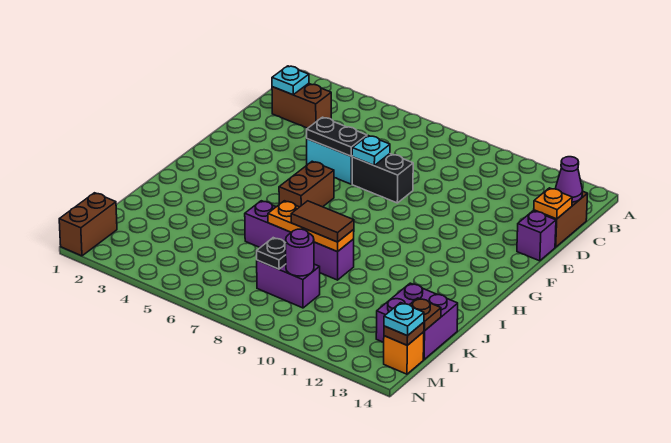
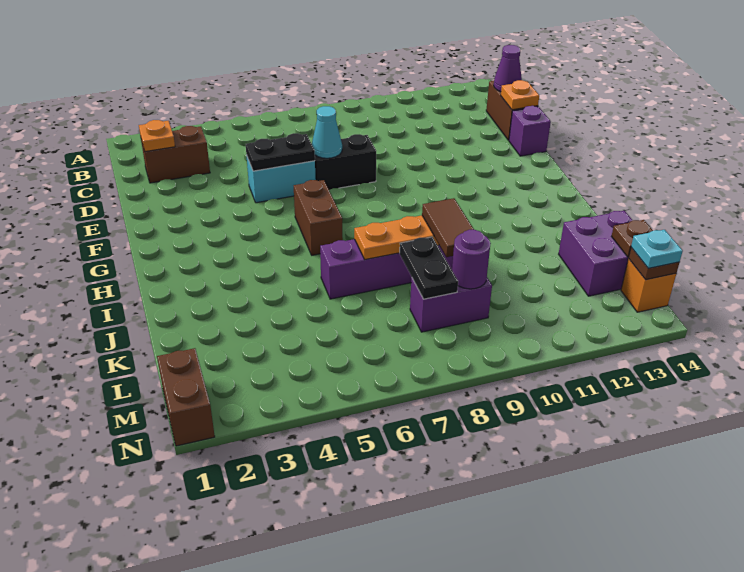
cyan plate C2 level 2 -> orange plate C2 level 2
cyan plate E7 level 2 -> cyan cone E7 level 2
brown tile J8:J9 level 3 -> brown tile J9:K9 level 3
black plate L8 level 2 -> black plate K8:L8 level 2

